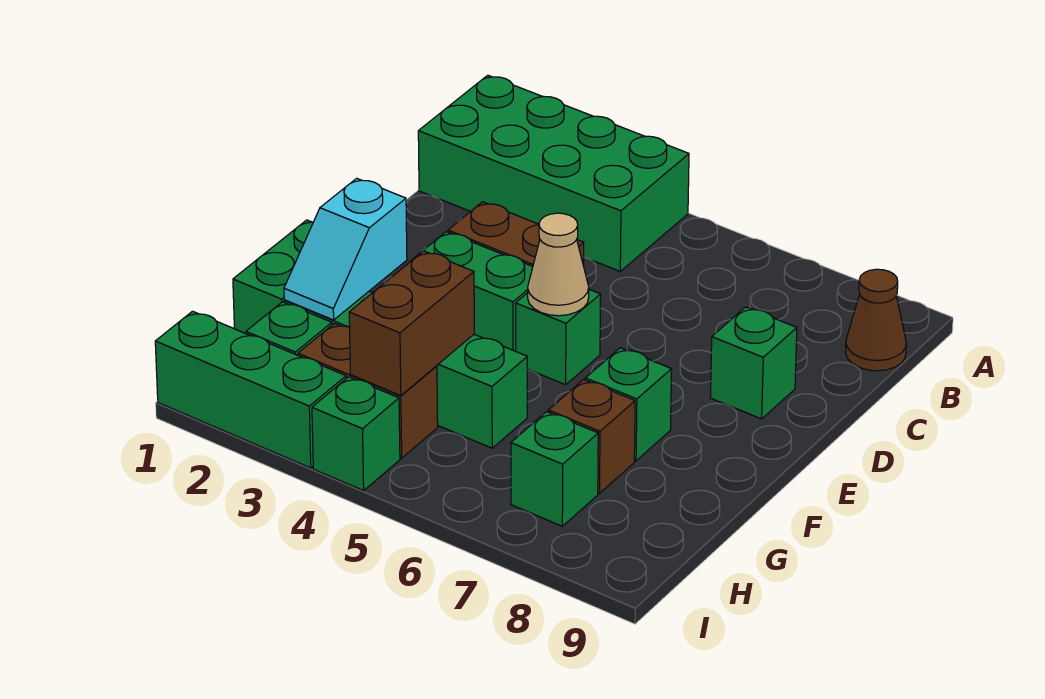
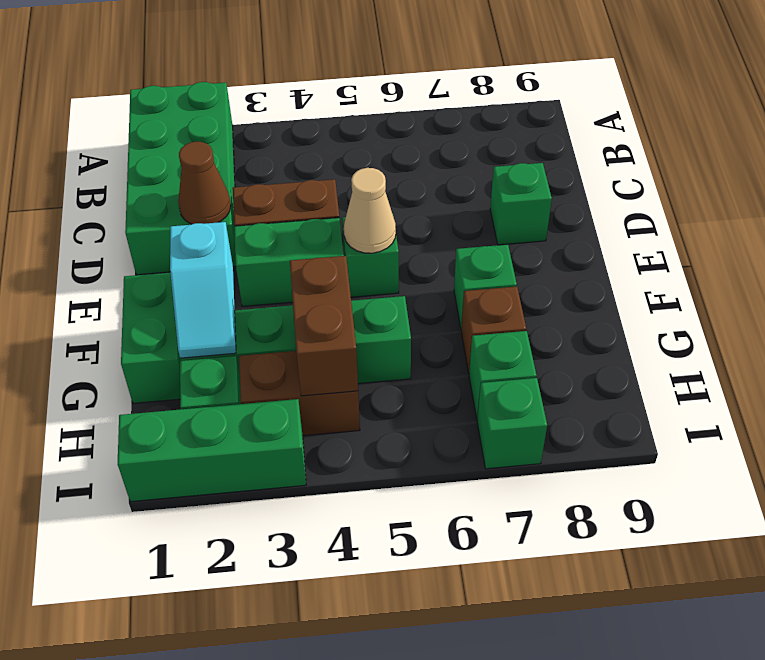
green brick A1:B4 level 1 -> green brick A1:D2 level 1
brown cone B9 level 1 -> brown cone D2 level 2
green brick I4 level 1 -> green brick I7 level 1

